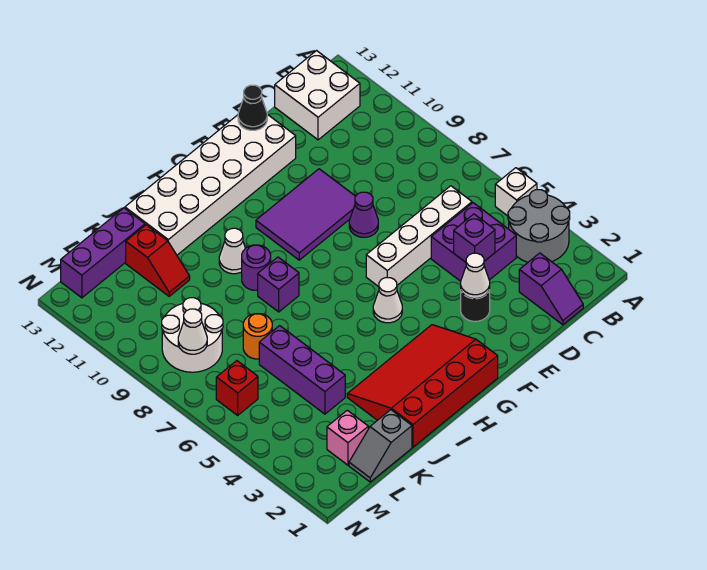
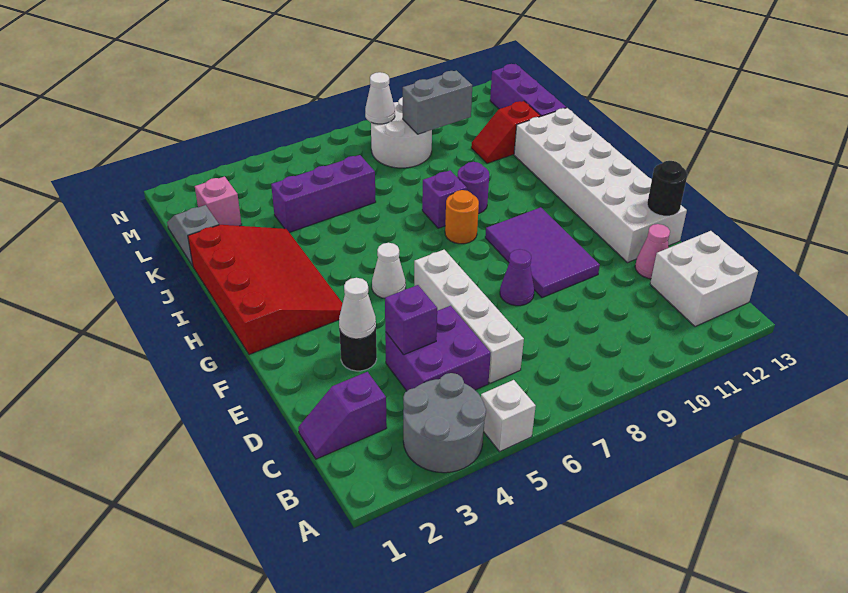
none -> pink cone D12 level 1
black cone E13 level 2 -> black round brick E13 level 2
white cone I10 level 1 -> none
orange round brick K7 level 1 -> orange round brick H8 level 1
none -> grey brick L9:L10 level 2
red brick M6 level 1 -> none

